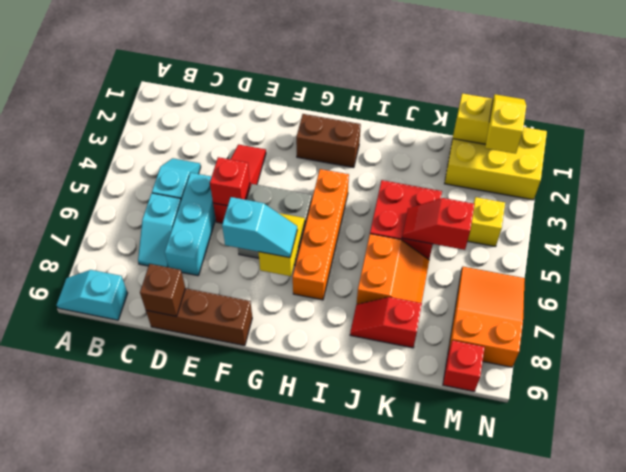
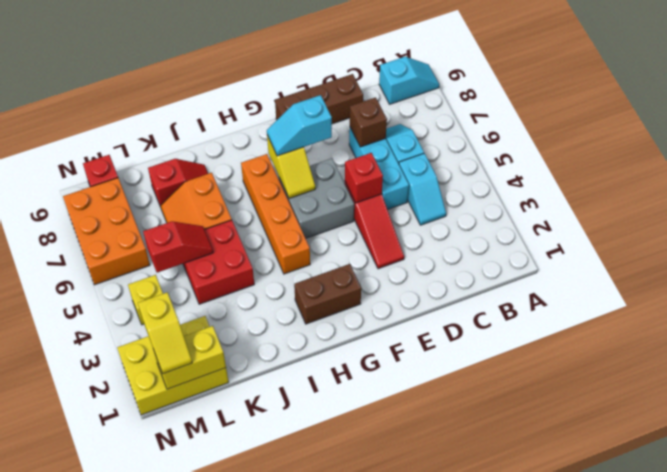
brown brick D9 level 2 -> brown brick D7 level 2
orange slope M6:N8 level 1 top 8 -> orange brick M6:N8 level 1

